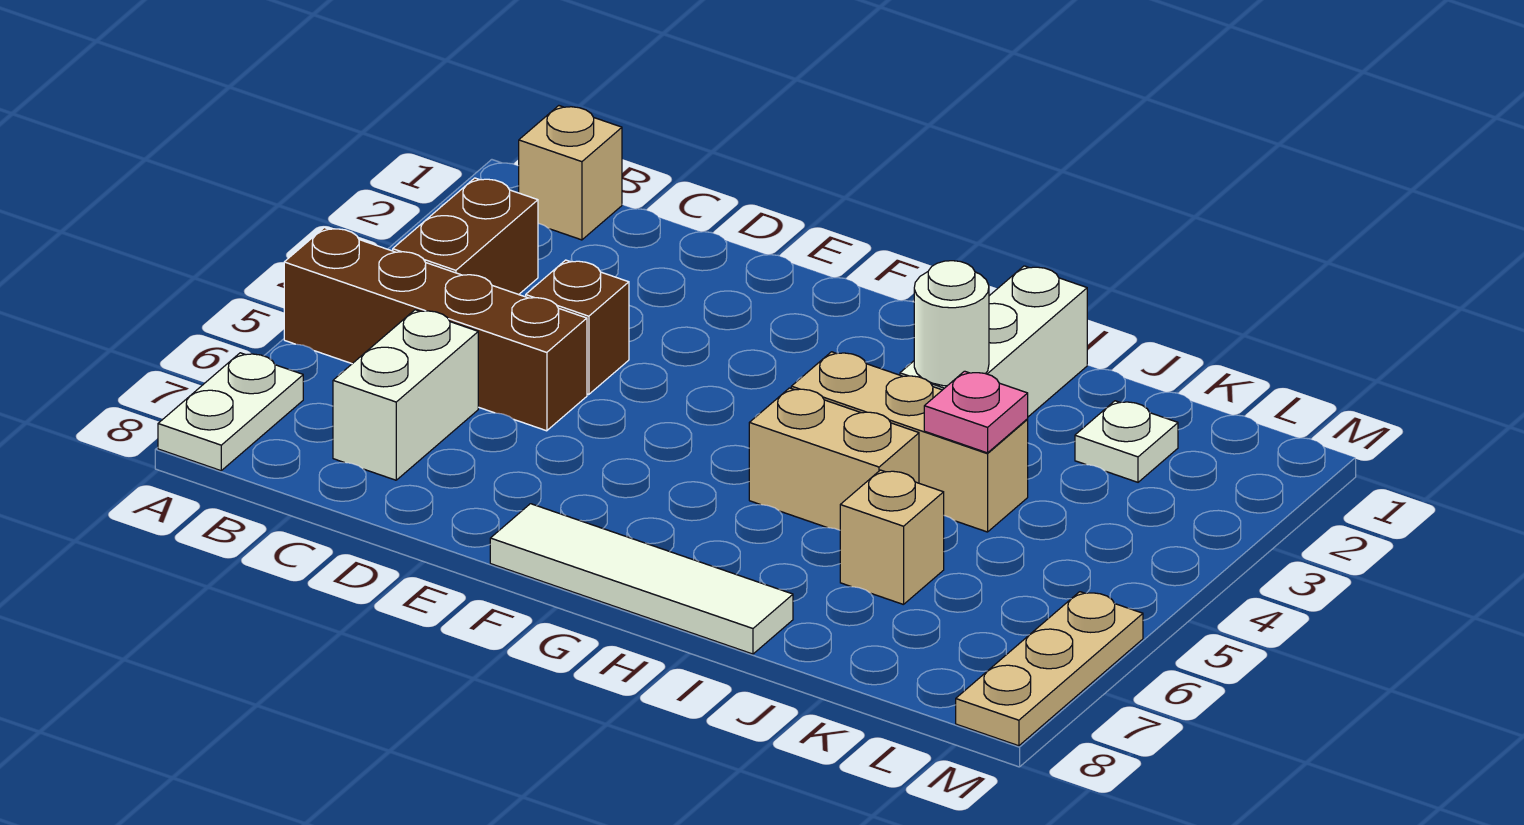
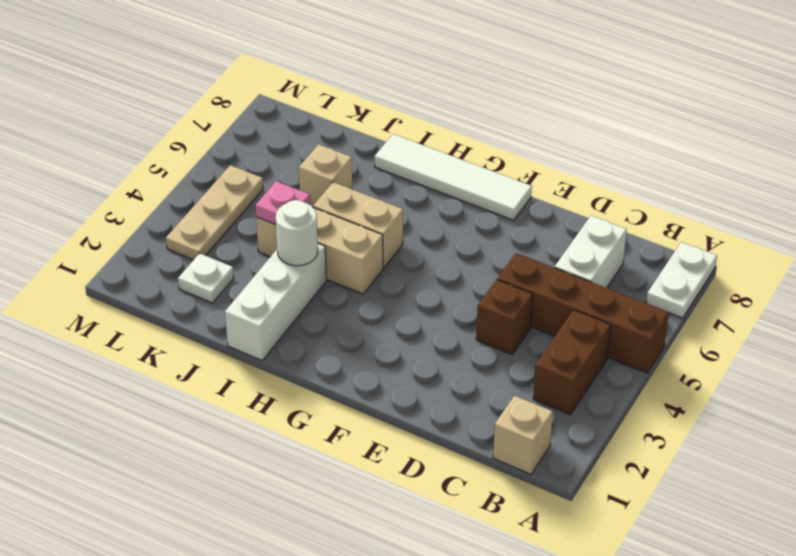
tan plate M6:M8 level 1 -> tan plate L3:L5 level 1

